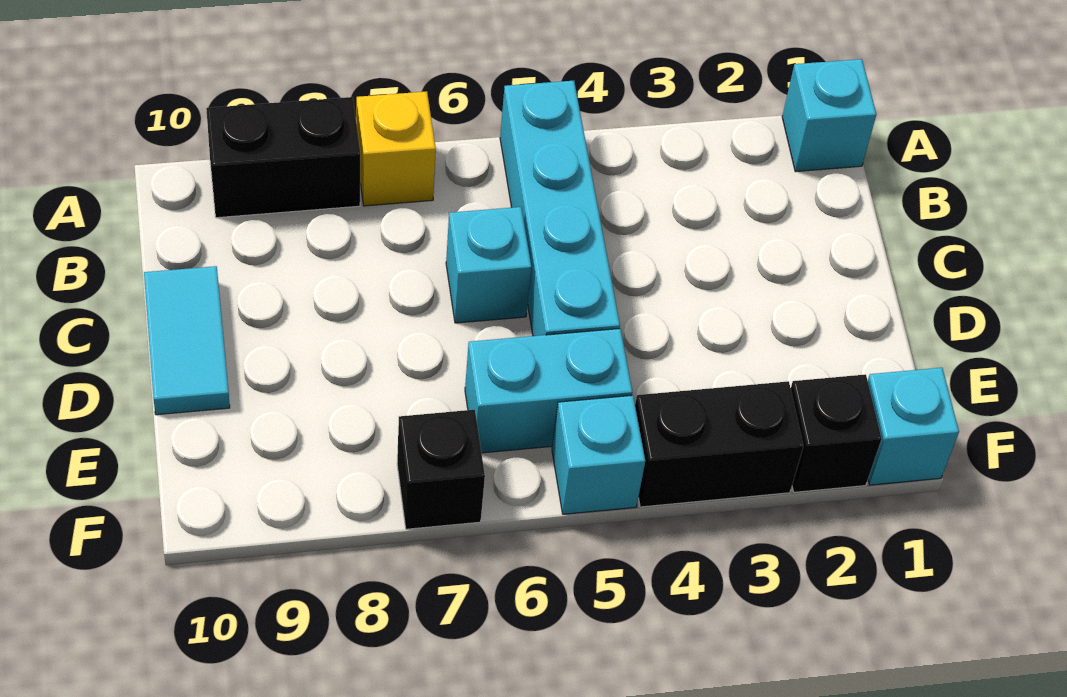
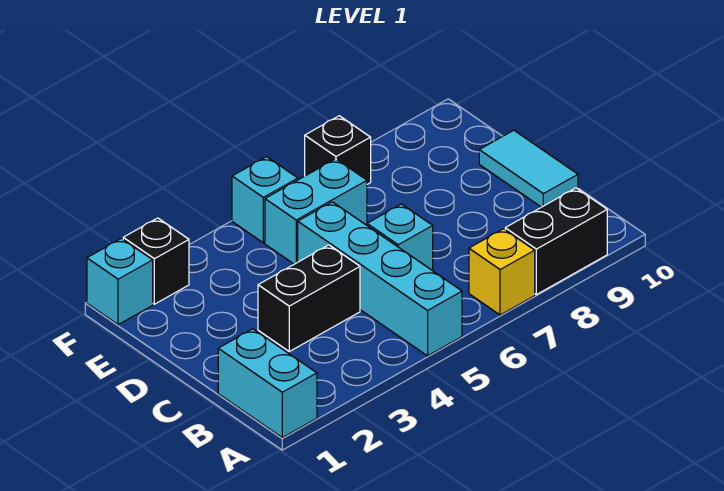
cyan brick A1 level 1 -> cyan brick A1:B1 level 1
black brick F3:F4 level 1 -> black brick C3:C4 level 1

